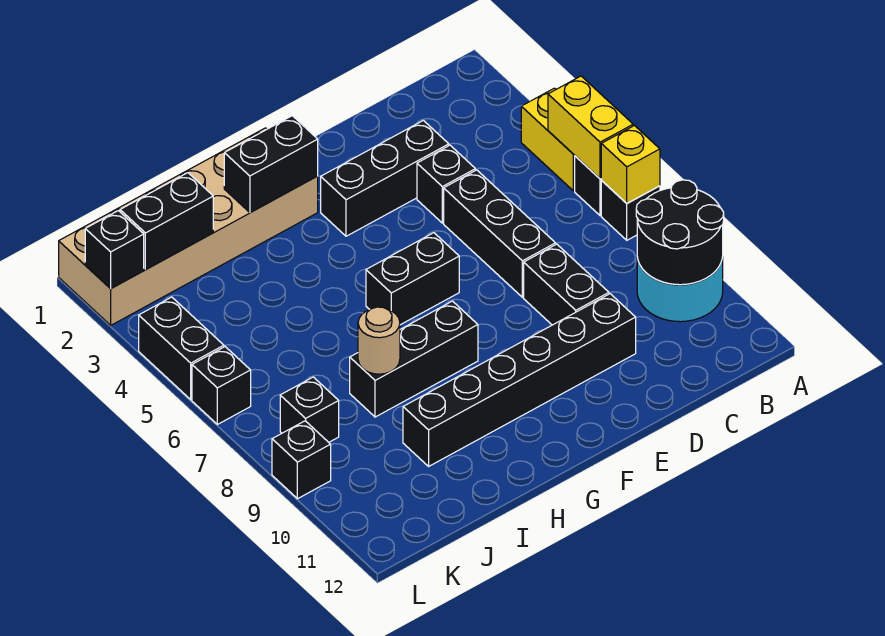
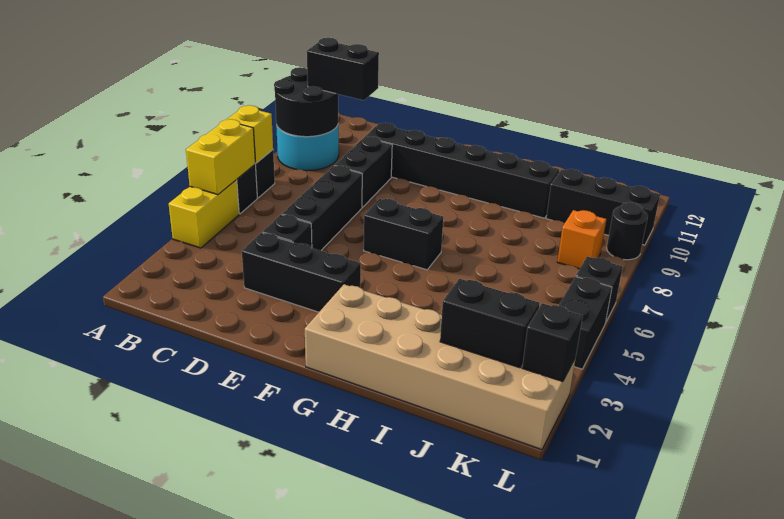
black brick G2:H2 level 2 -> black brick B10:C10 level 3
black brick G8:I8 level 1 -> black brick J10:L10 level 1
tan round brick I8 level 2 -> none
black brick K8 level 1 -> orange brick K8 level 1
black brick L9 level 1 -> black round brick L9 level 1

